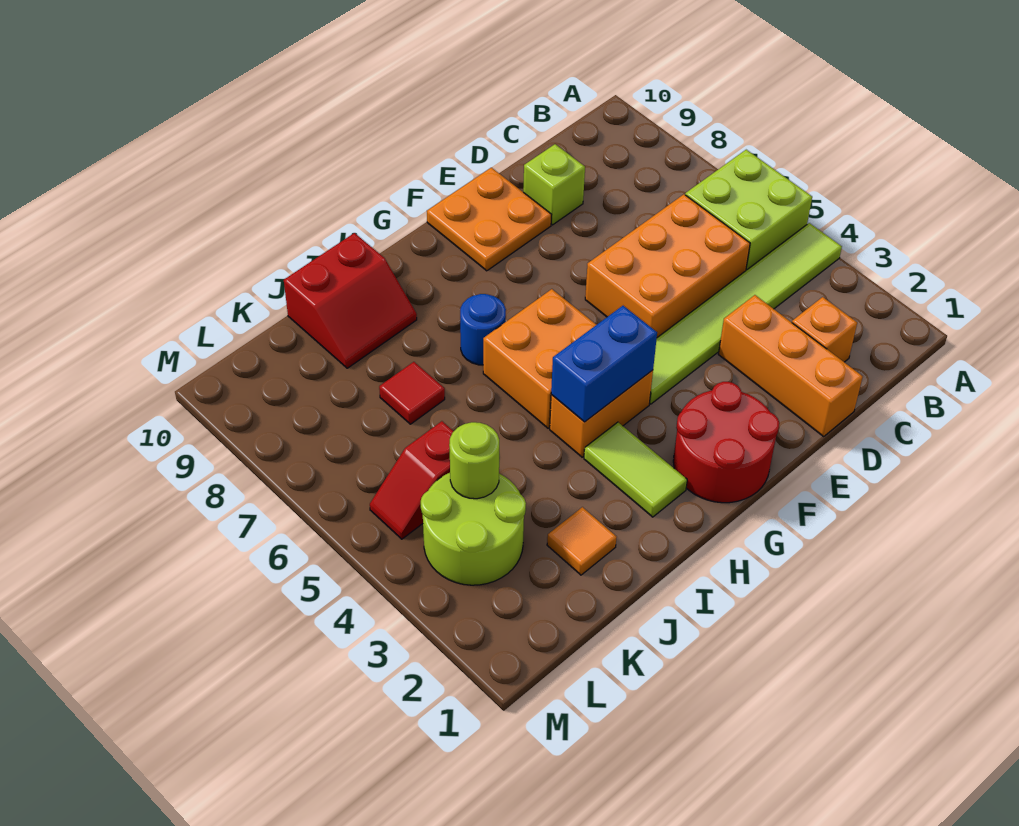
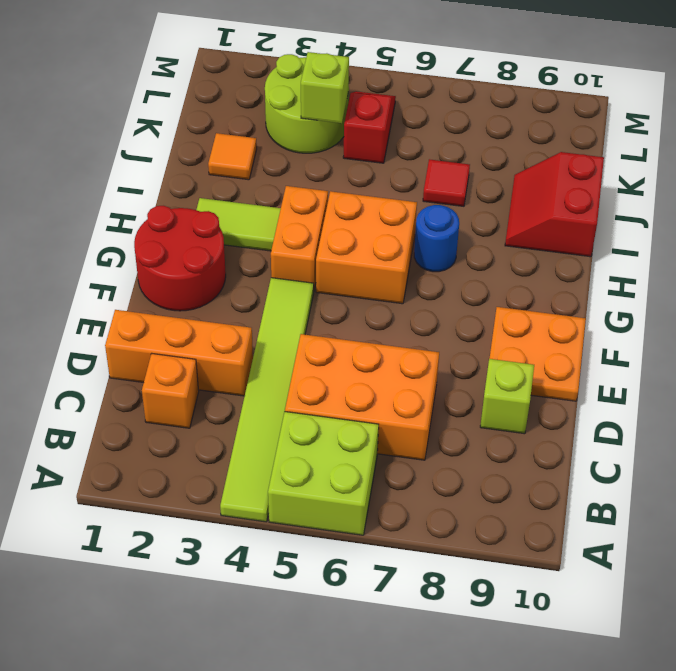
orange brick C5:E6 level 1 -> orange brick C5:D7 level 1
blue brick G4:H4 level 2 -> none
lime round brick K4 level 2 -> lime brick K4 level 2

